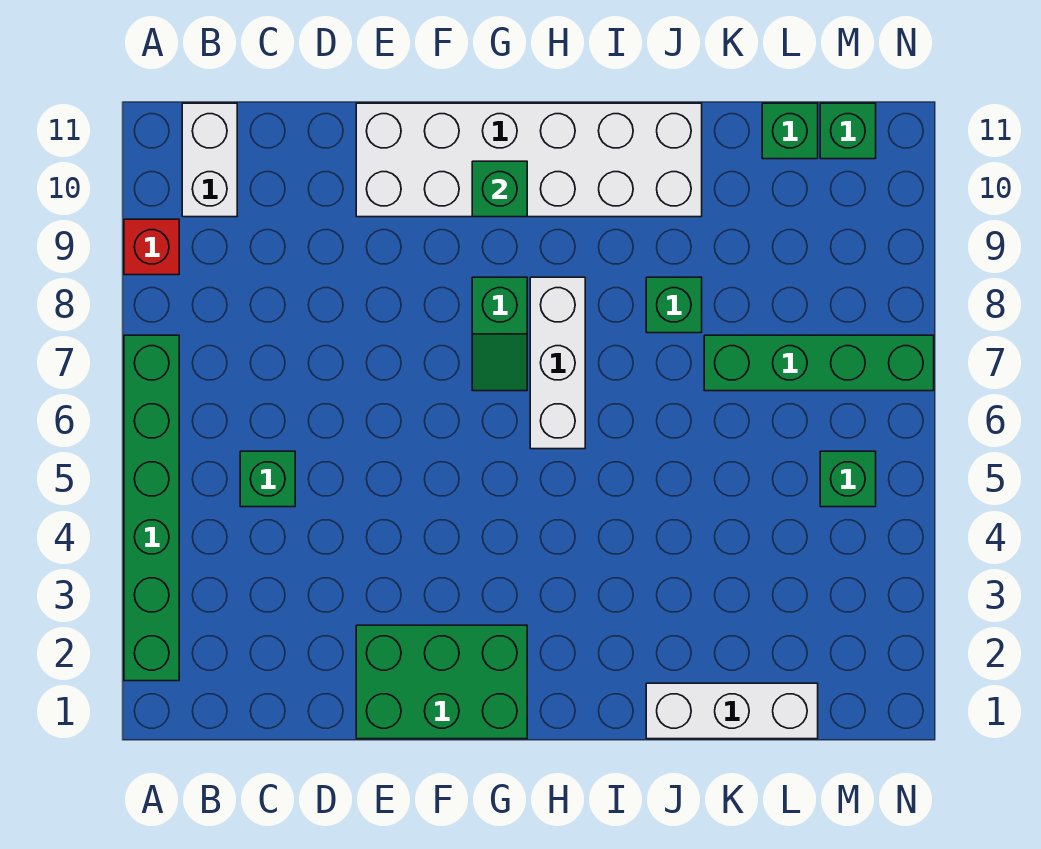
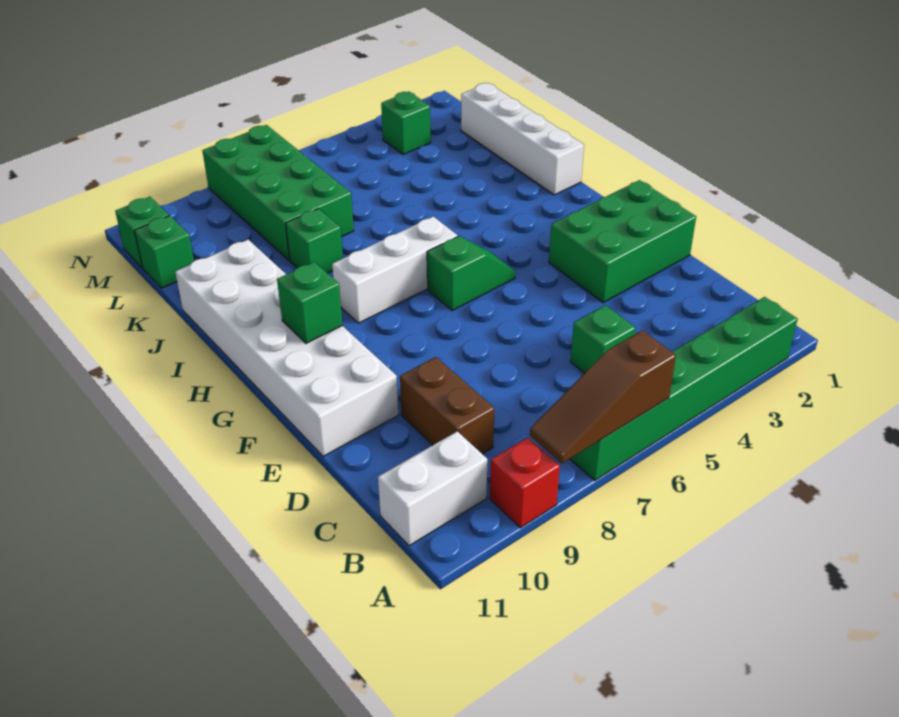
none -> brown slope A6:A8 level 2 top 6
none -> brown brick C9:D9 level 1
green brick E1:G2 level 1 -> green brick E1:F3 level 1
green slope G7:G8 level 1 top 8 -> green slope G5:G6 level 1 top 6
white brick J1:L1 level 1 -> white brick I1:L1 level 1
green brick K7:N7 level 1 -> green brick K7:N8 level 1
green brick M5 level 1 -> green brick M3 level 1

